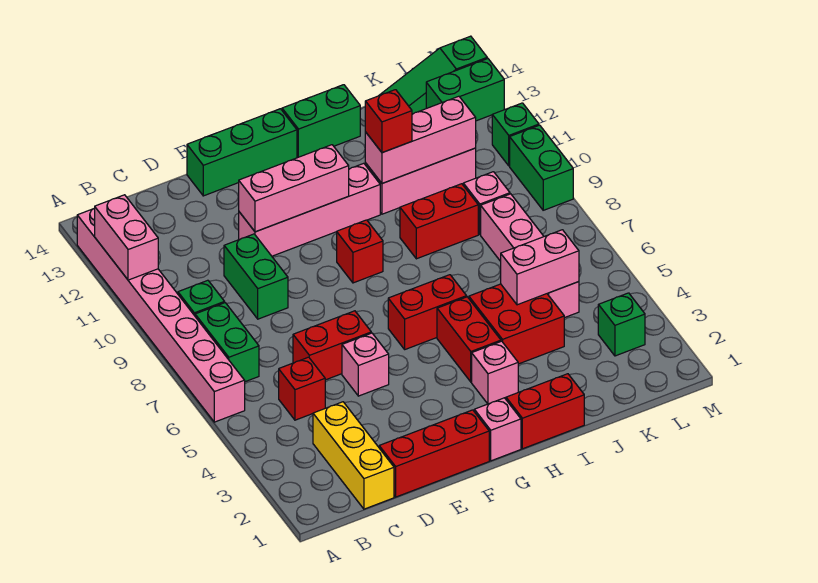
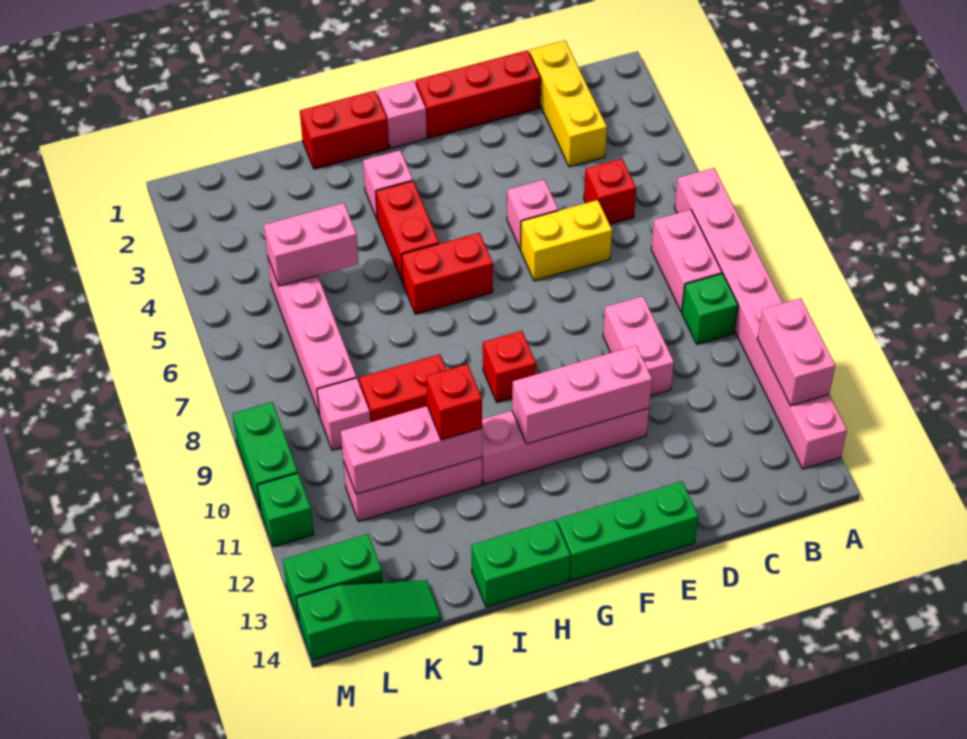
green brick B7:B8 level 1 -> pink brick B7:B8 level 1
red brick D6:E6 level 1 -> yellow brick D6:E6 level 1
green brick D9:D10 level 1 -> pink brick D9:D10 level 1
red brick I4:J5 level 1 -> none
green brick L3 level 1 -> none

